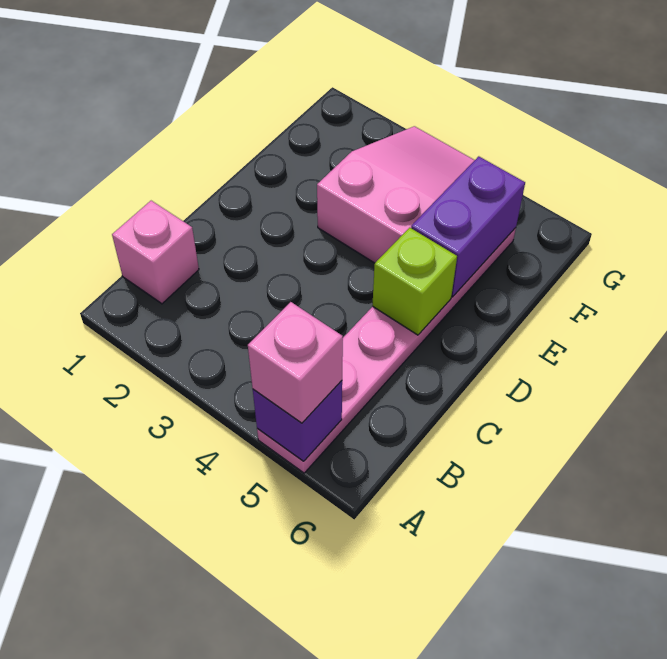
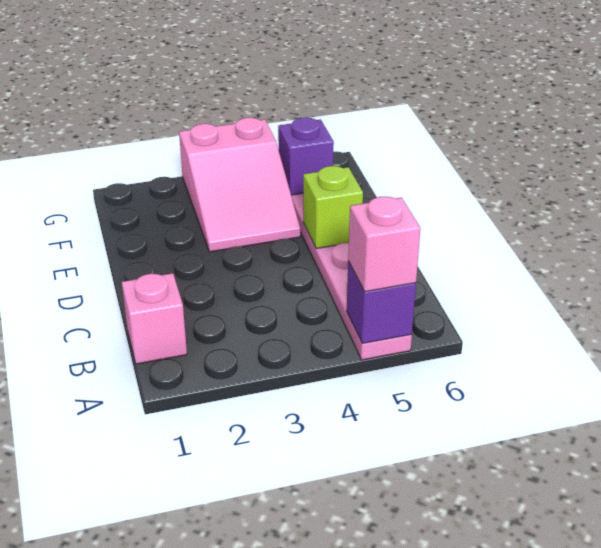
pink slope E3:G4 level 1 top E -> pink slope E3:G4 level 1 top G
purple brick E5:F5 level 2 -> purple brick F5 level 2

